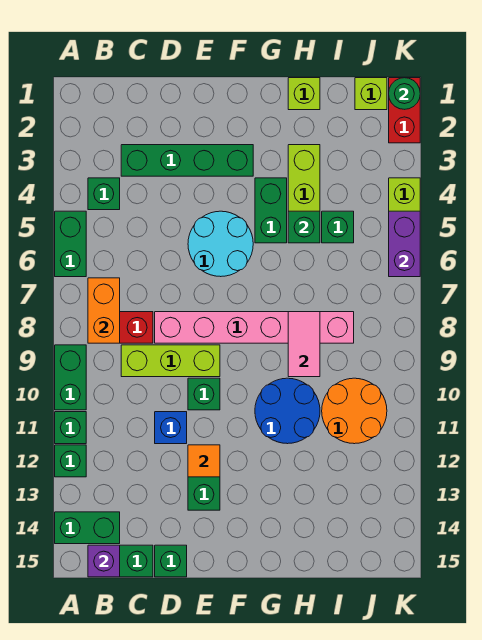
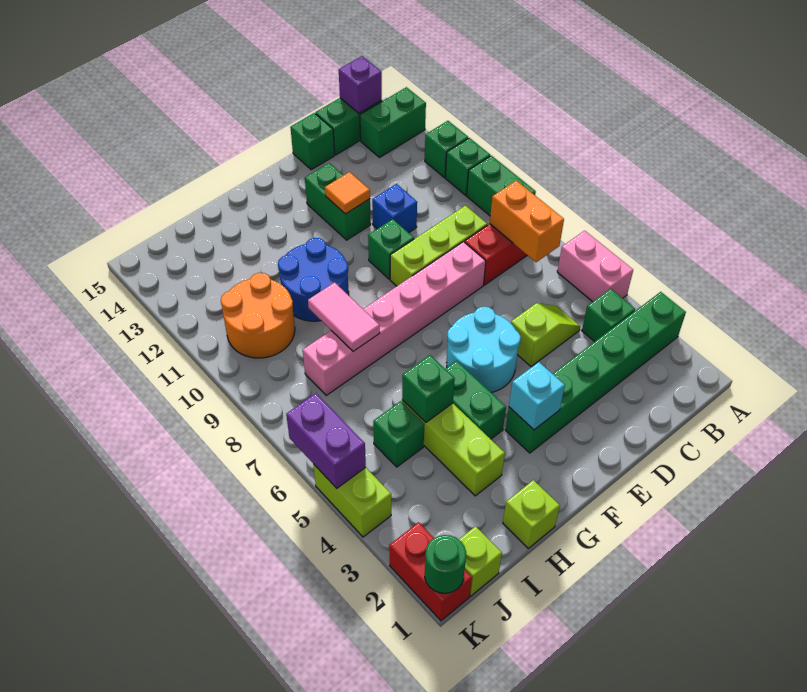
green brick A5:A6 level 1 -> pink brick A5:A6 level 1
green brick C3:F3 level 1 -> green brick A3:F3 level 1
none -> lime slope C5:D5 level 1 top D
none -> cyan brick F3 level 2

